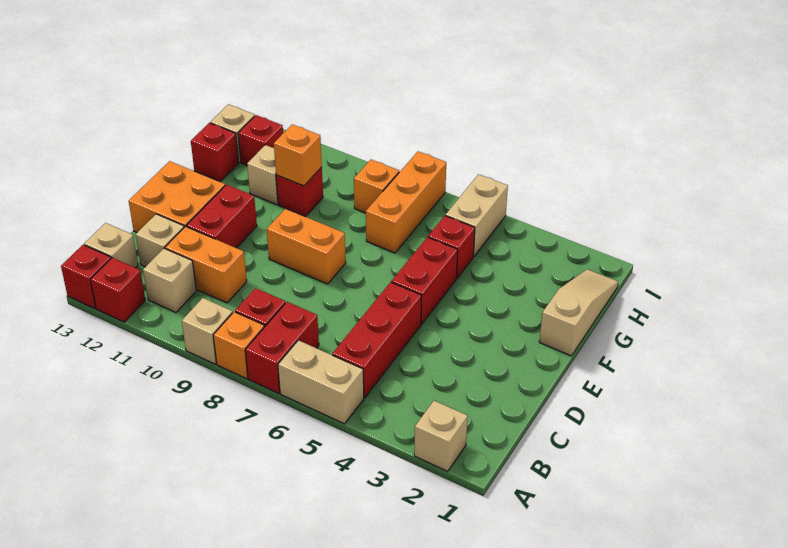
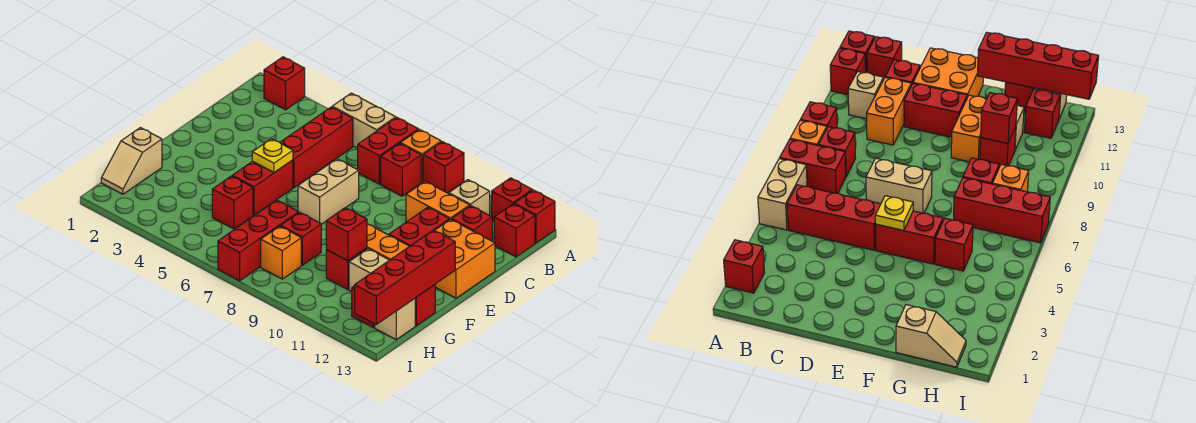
tan brick A2 level 1 -> red brick A2 level 1
tan brick A9 level 1 -> red brick A9 level 1
tan brick B13 level 1 -> red brick B13 level 1
tan brick C12 level 1 -> red brick C12 level 1
none -> yellow plate E5 level 2
orange brick E8:E9 level 1 -> orange brick F10:F11 level 1
tan slope F1:H1 level 1 top F -> tan slope G1:H1 level 1 top G
none -> red brick F13:I13 level 2
orange brick G7:I7 level 1 -> red brick G7:I7 level 1
none -> red brick G8 level 1
orange brick G10 level 2 -> red brick G10 level 2
tan brick H5:I5 level 1 -> tan brick D7:E7 level 1

